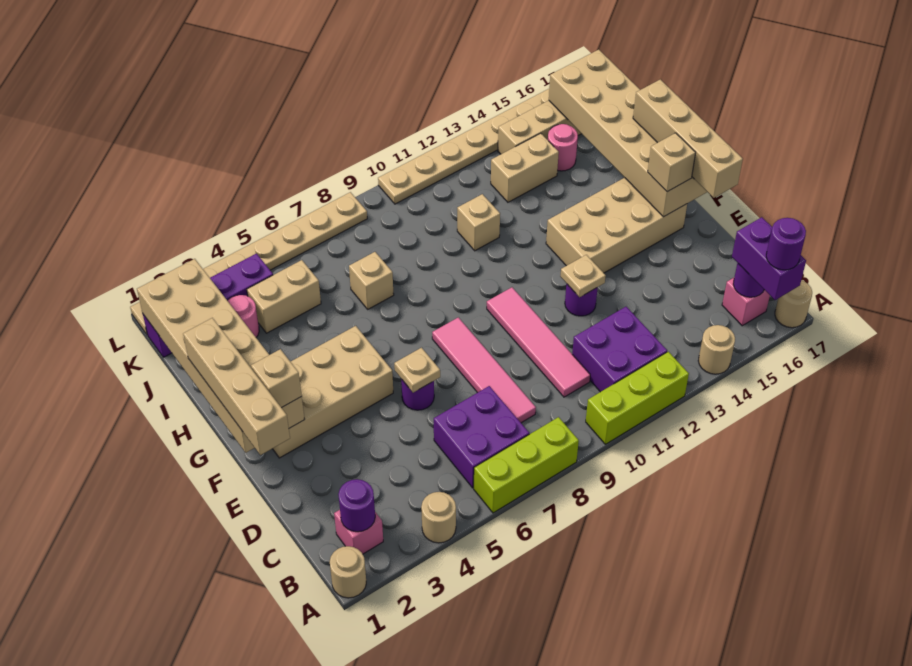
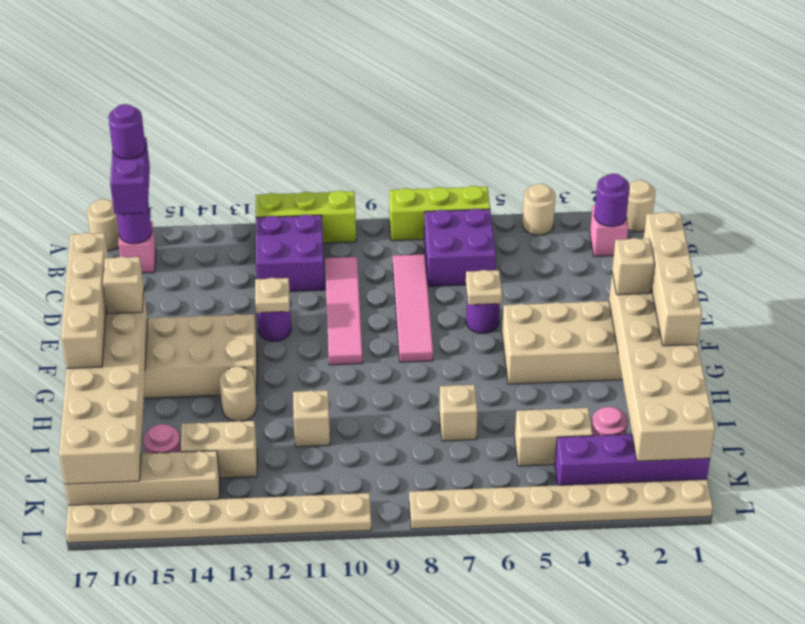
tan round brick A14 level 1 -> tan round brick H13 level 1

